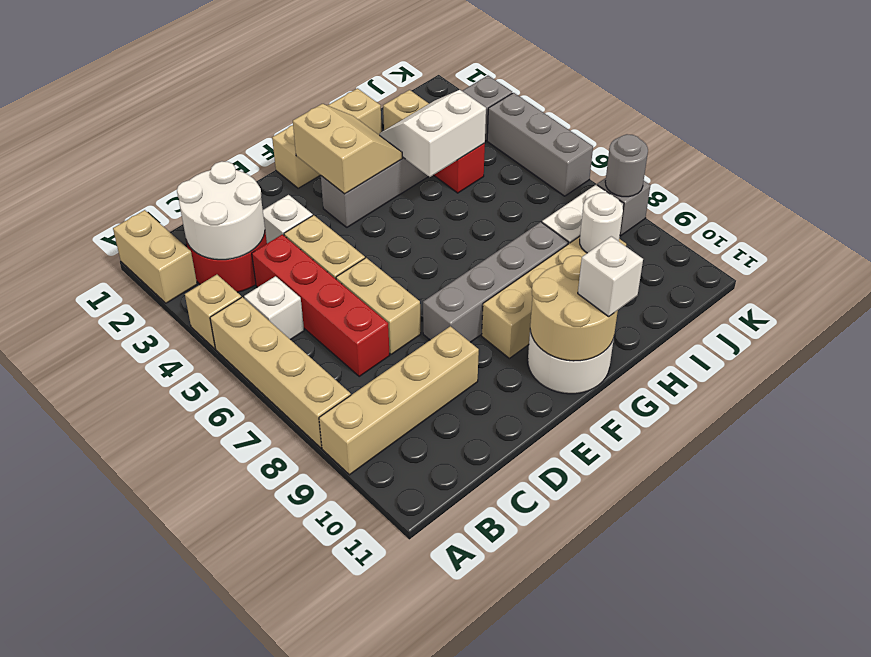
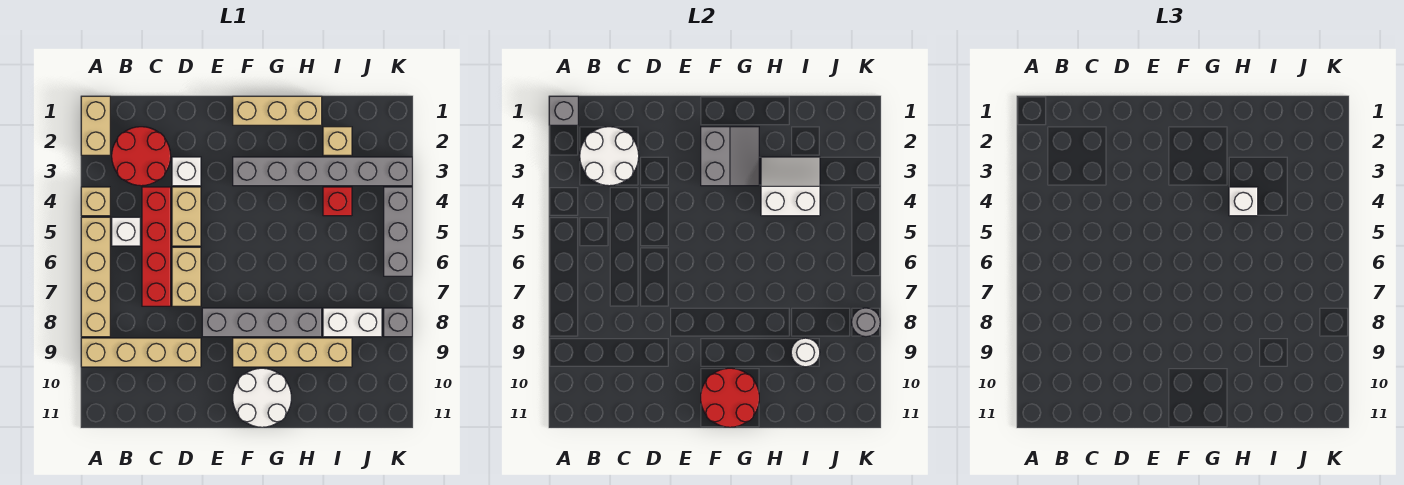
none -> grey brick A1 level 2
tan slope F2:G3 level 2 top F -> grey slope F2:G3 level 2 top F
tan round brick F10:G11 level 2 -> red round brick F10:G11 level 2
white brick G11 level 3 -> white brick H4 level 3

